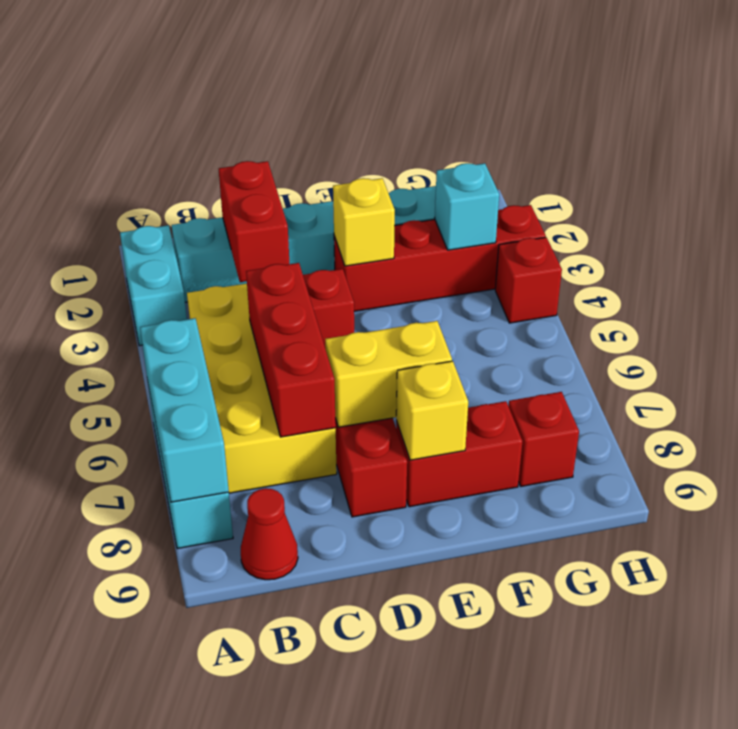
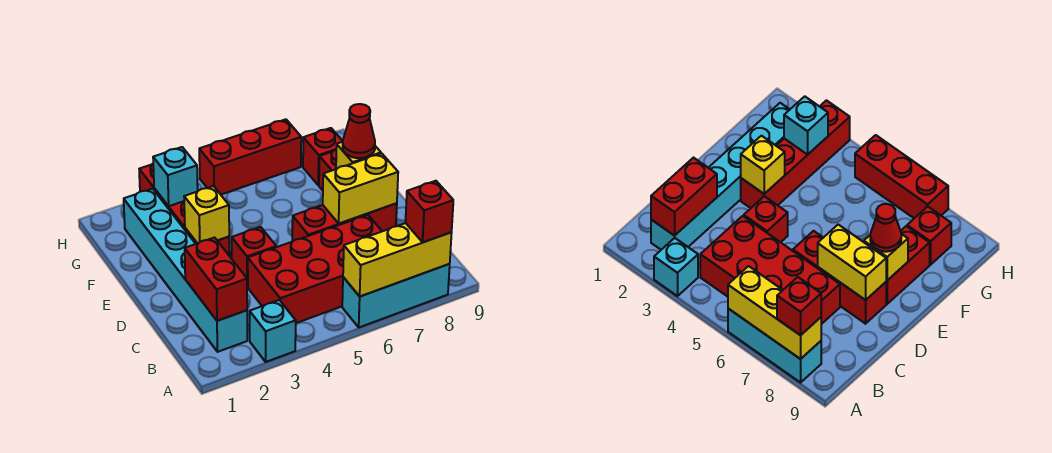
cyan brick A2:A3 level 1 -> cyan brick A3 level 1
cyan brick A6:A8 level 2 -> yellow brick A6:A8 level 2
yellow brick B4:C7 level 1 -> red brick B4:C7 level 1
red cone B9 level 1 -> red cone E8 level 3
red brick C2:C3 level 2 -> red brick B2:C2 level 2
red brick C5:C7 level 2 -> red brick H5:H7 level 1
yellow brick D7:E7 level 2 -> yellow brick D7:D8 level 2
red brick H4 level 1 -> red brick A8 level 3

